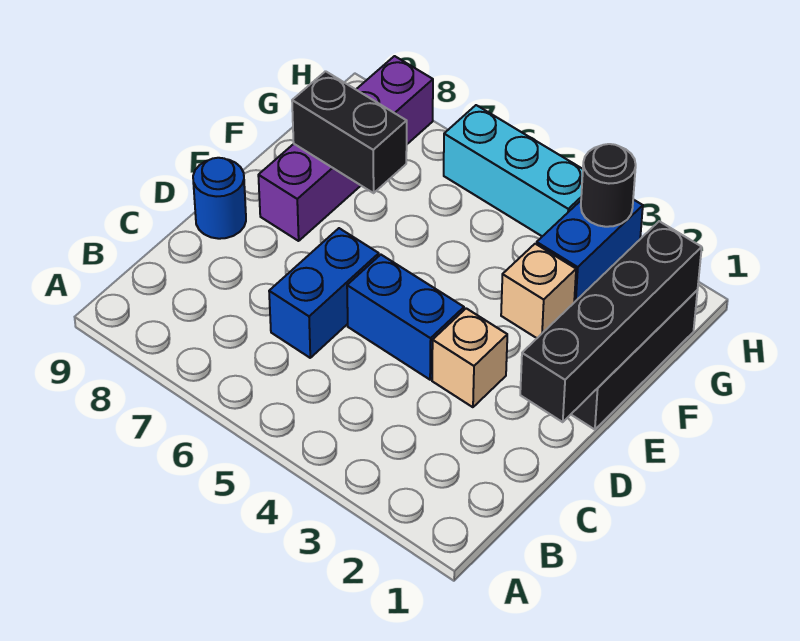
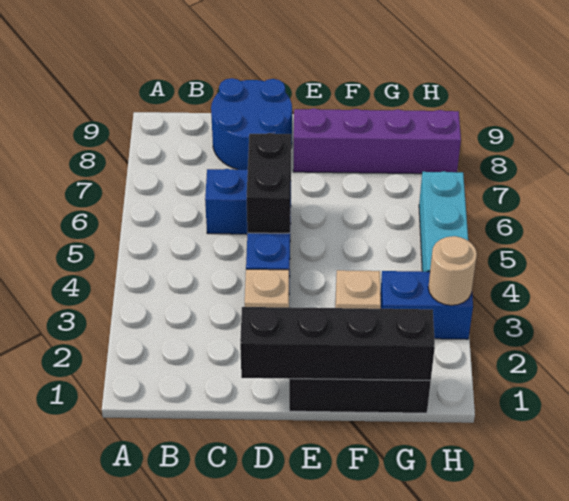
blue round brick D9 level 1 -> blue round brick C8:D9 level 1
black brick F7:F8 level 2 -> black brick D5:D6 level 2
black round brick H3 level 2 -> tan round brick H3 level 2

